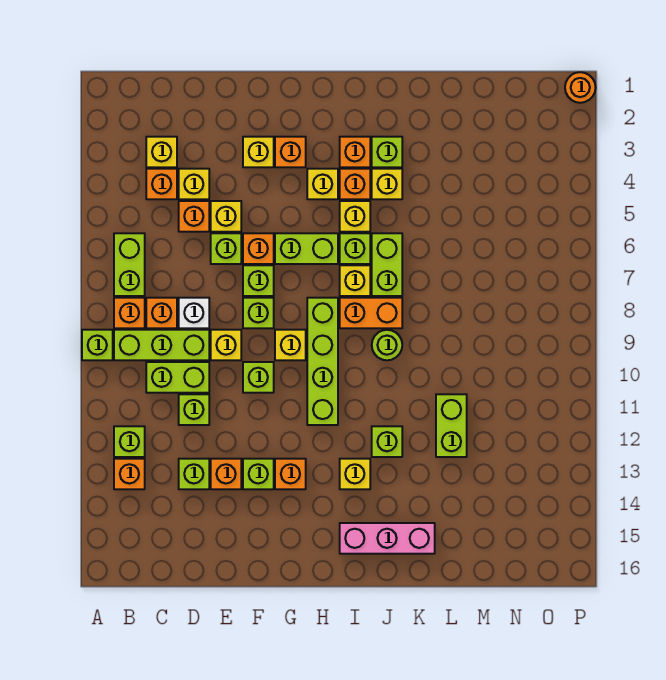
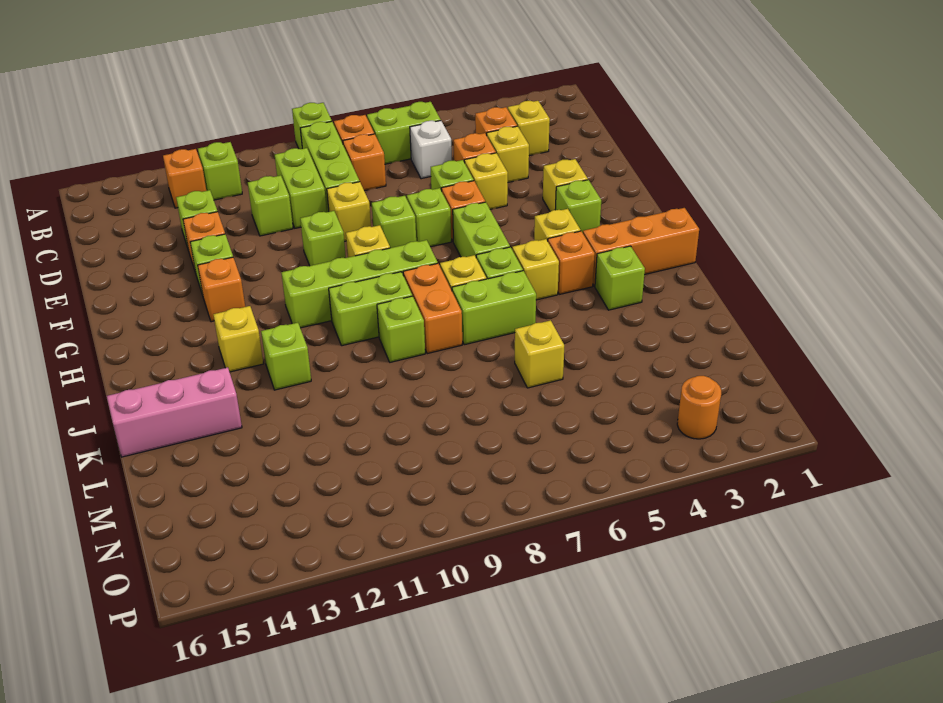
white brick D8 level 1 -> white brick C6 level 1
orange brick G3 level 1 -> lime brick G3 level 1
orange brick I3 level 1 -> orange brick I1:I3 level 1
pink brick I15:K15 level 1 -> pink brick K14:K16 level 1
yellow brick J4 level 1 -> yellow brick L6 level 1
lime round brick J9 level 1 -> lime brick J9 level 1
lime brick L11:L12 level 1 -> lime brick I9:I10 level 1
orange round brick P1 level 1 -> orange round brick O3 level 1

